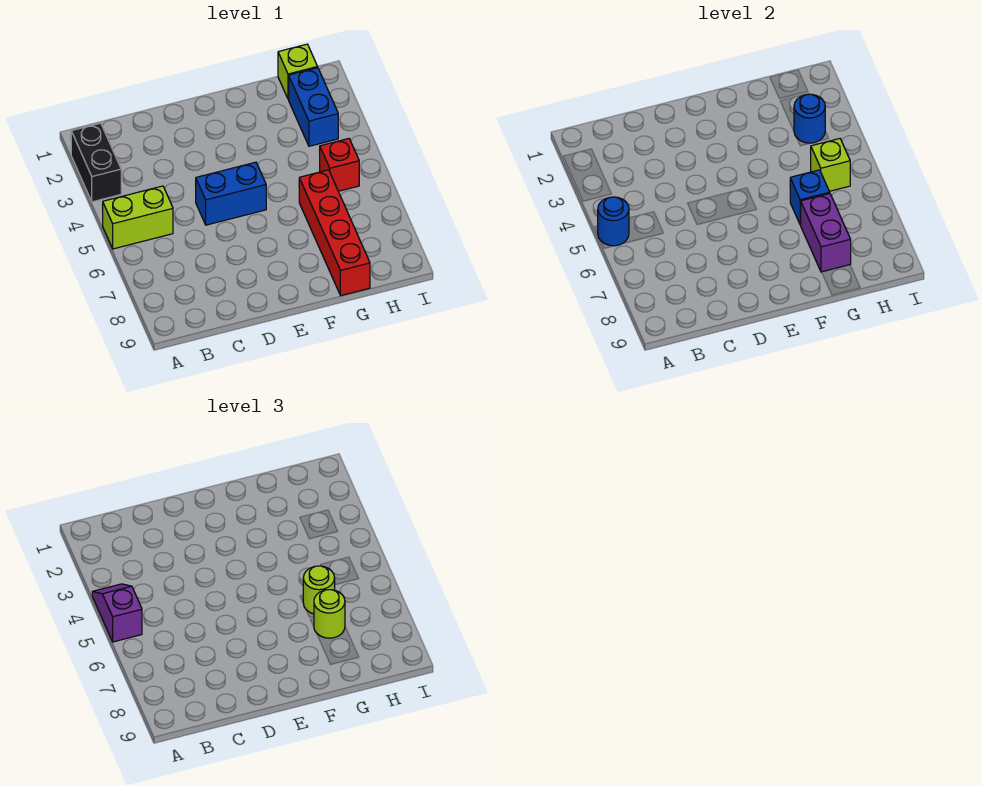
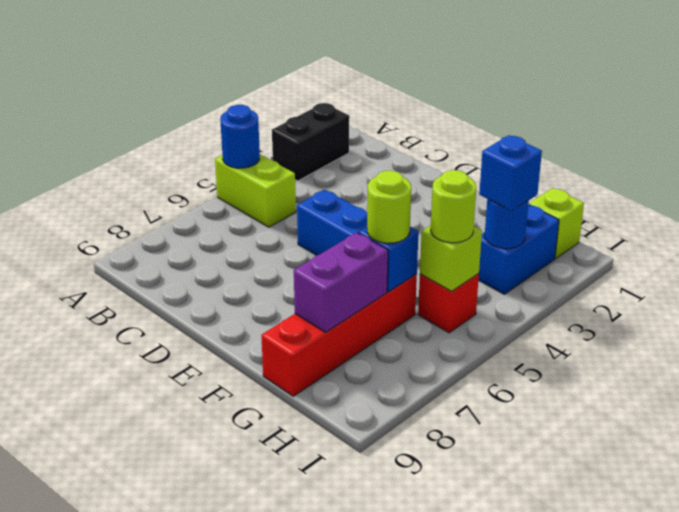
purple slope A4:A5 level 3 top 5 -> none
lime round brick G7 level 3 -> lime round brick H5 level 3
none -> blue brick H3 level 3

